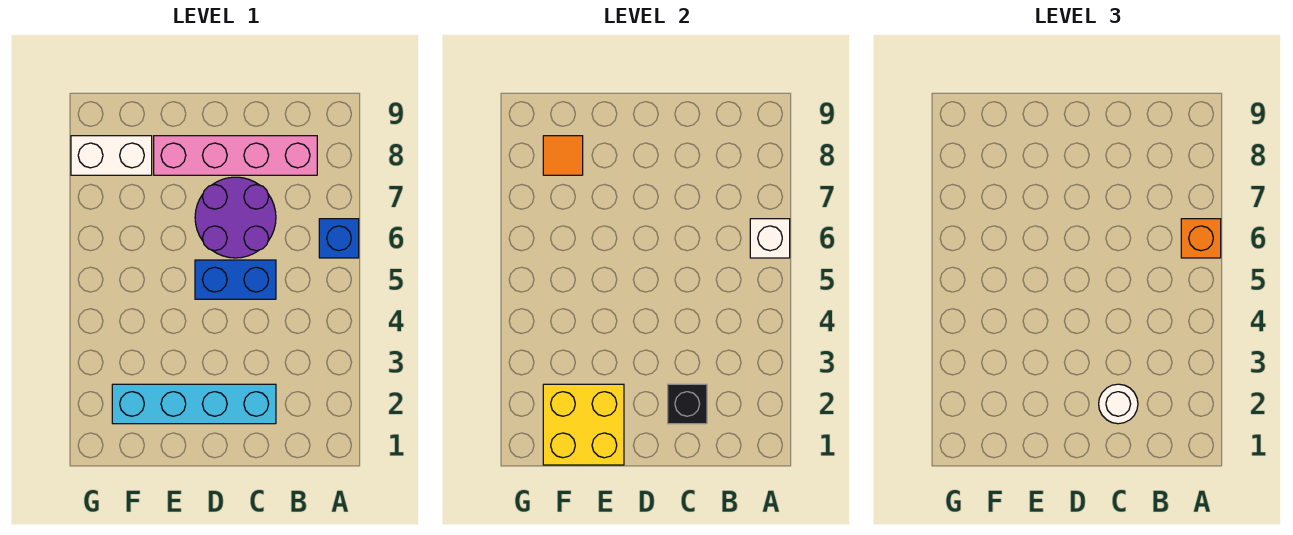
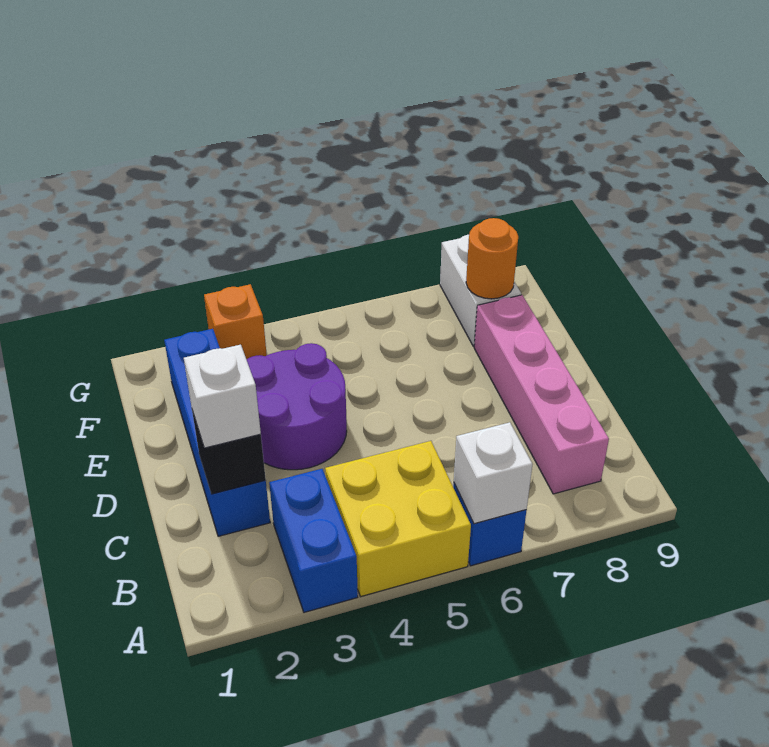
orange brick A6 level 3 -> orange brick G3 level 1
cyan brick C2:F2 level 1 -> blue brick C2:F2 level 1
white round brick C2 level 3 -> white brick C2 level 3
blue brick C5:D5 level 1 -> blue brick A3:B3 level 1
purple round brick C6:D7 level 1 -> purple round brick D3:E4 level 1
yellow brick E1:F2 level 2 -> yellow brick A4:B5 level 1
orange tile F8 level 2 -> orange round brick F8 level 2

